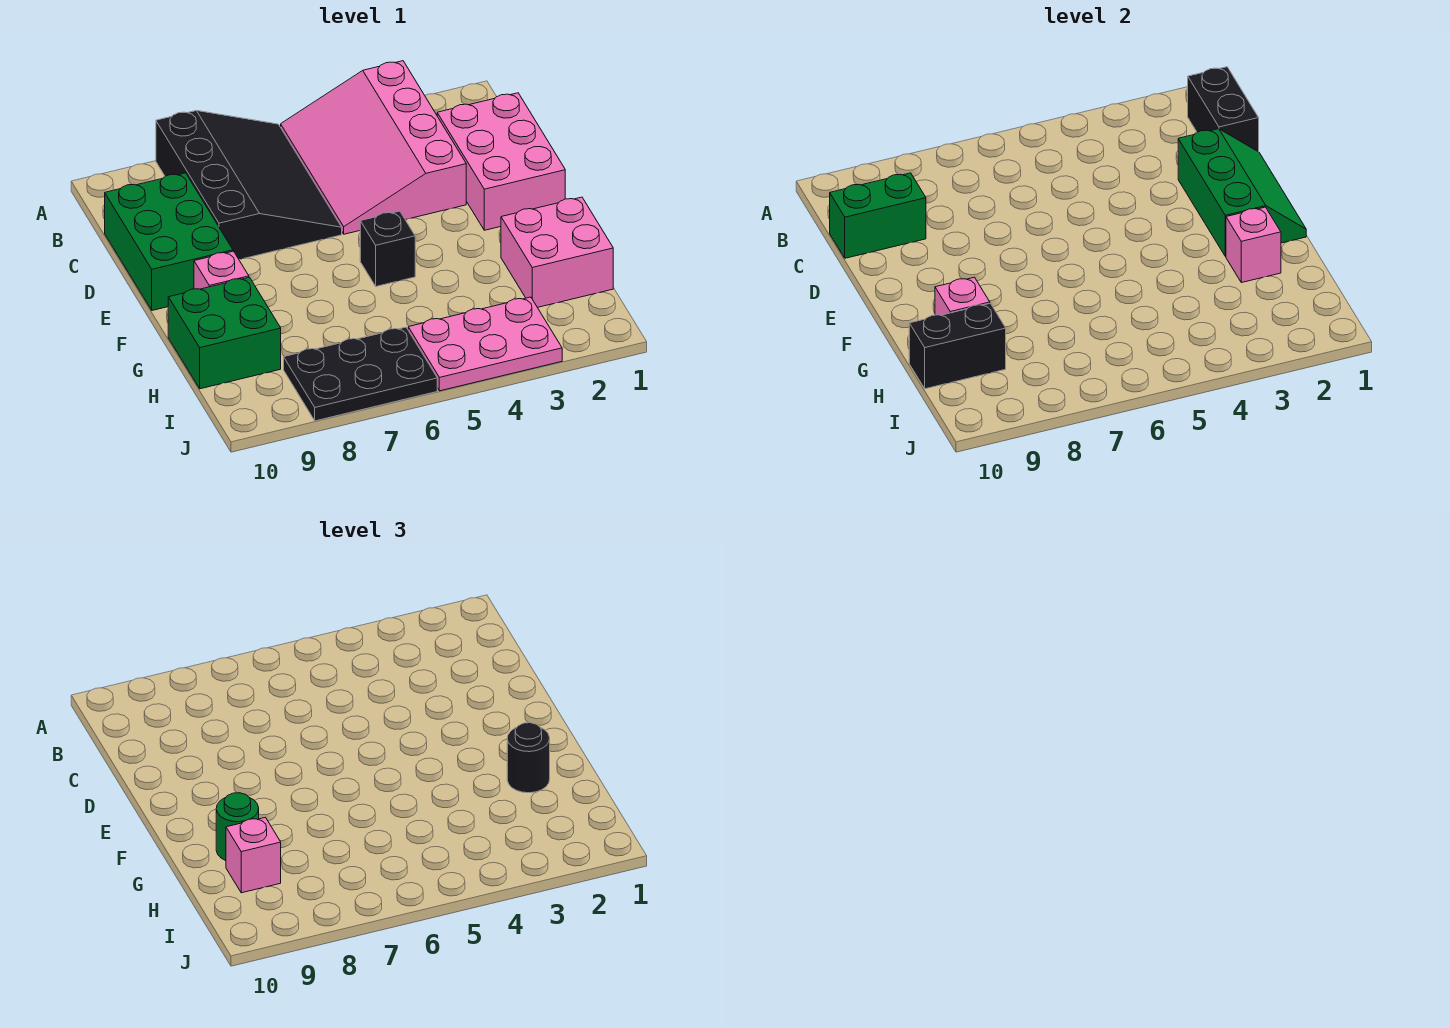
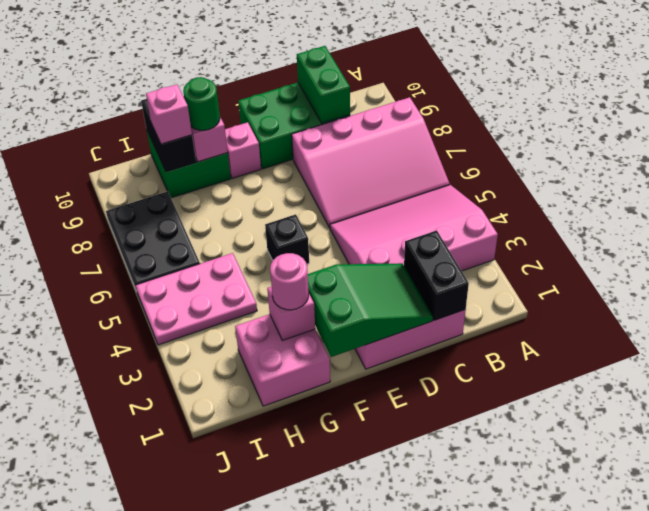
black slope A6:D8 level 1 top 8 -> pink slope A6:D8 level 1 top 8
black brick B1:C1 level 2 -> black brick C1:C2 level 2
green slope D1:F2 level 2 top 2 -> green slope D1:F2 level 2 top F
black round brick G2 level 3 -> pink round brick G2 level 3
pink plate I3:J5 level 1 -> pink plate H4:J5 level 1

